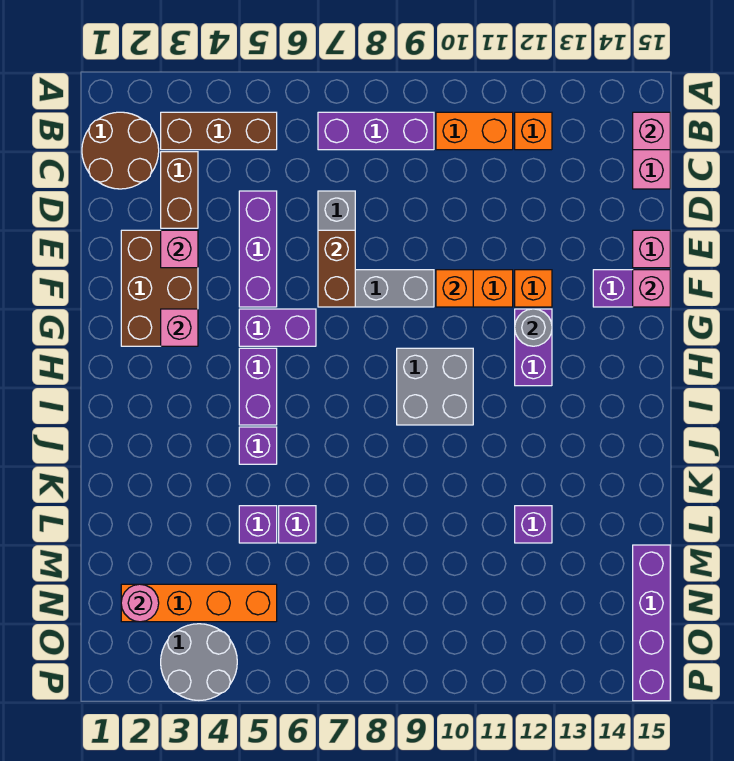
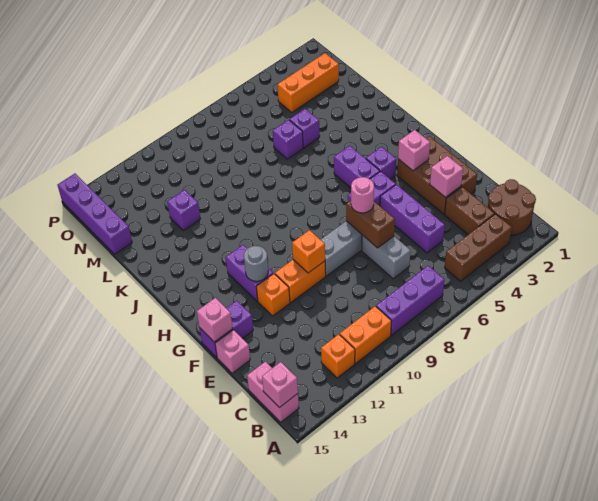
grey brick H9:I10 level 1 -> none
purple brick J5 level 1 -> purple brick H4 level 1
orange brick N2:N5 level 1 -> orange brick N2:N4 level 1
pink round brick N2 level 2 -> pink round brick F7 level 3
grey round brick O3:P4 level 1 -> none

